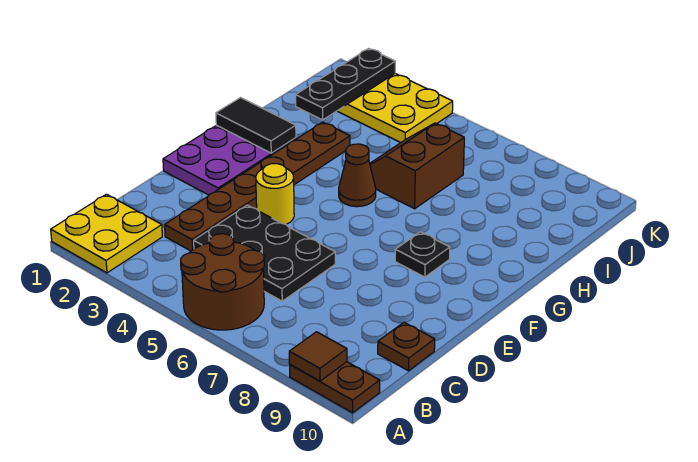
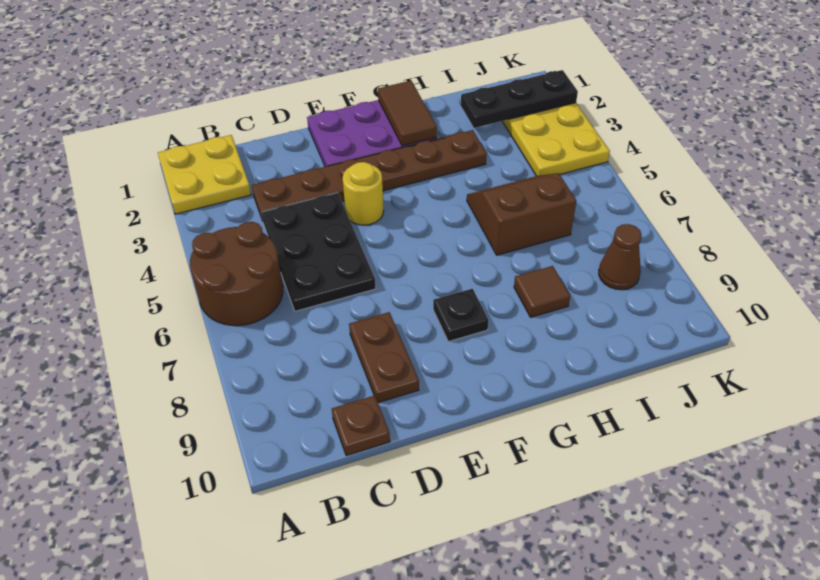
brown plate A9:A10 level 1 -> brown plate D8:D9 level 1
brown tile A9 level 2 -> brown tile H8 level 1
black tile G1:G2 level 2 -> brown tile G1:G2 level 2
brown cone G5 level 1 -> brown cone J8 level 1

